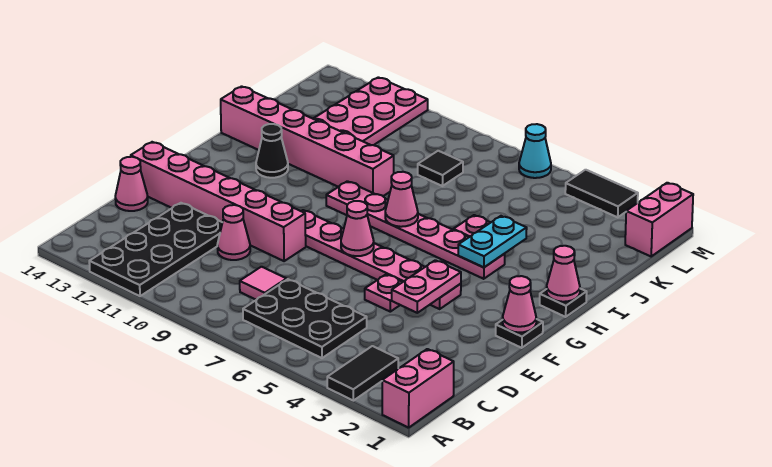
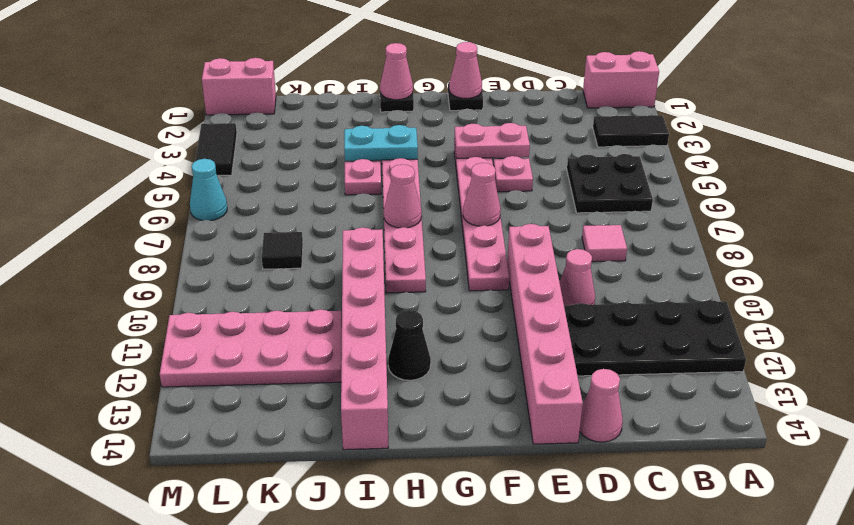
black plate B5:C7 level 1 -> black plate B5:C6 level 1

